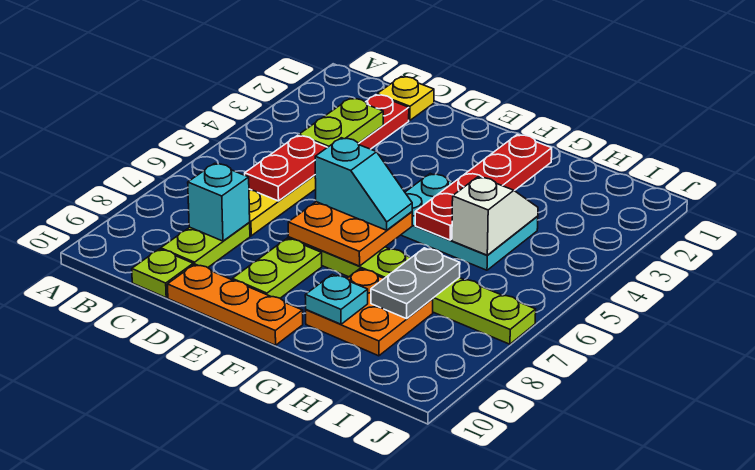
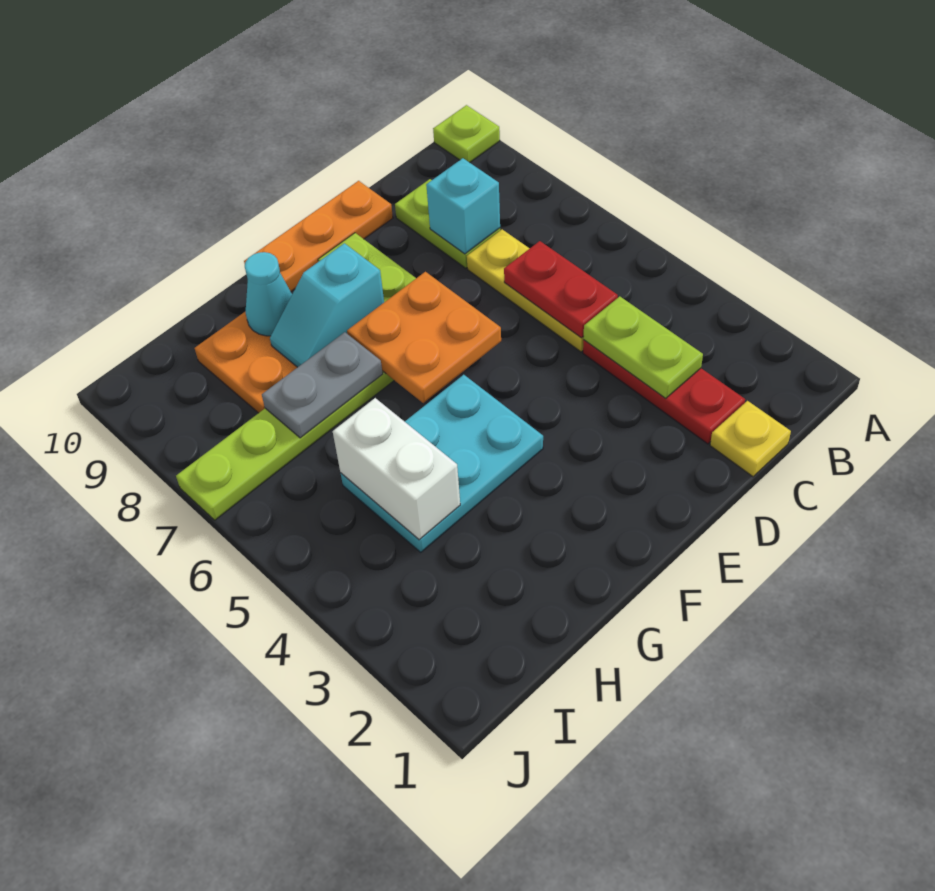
lime plate C10 level 1 -> lime plate A10 level 1
cyan slope E6:F6 level 3 top E -> cyan slope F8:G8 level 2 top F
red plate G2:G5 level 2 -> none
cyan plate G9 level 2 -> cyan cone G9 level 2
white slope H4:H5 level 2 top 5 -> white brick H4:H5 level 2
grey plate H7:H8 level 2 -> grey plate G7:H7 level 2

